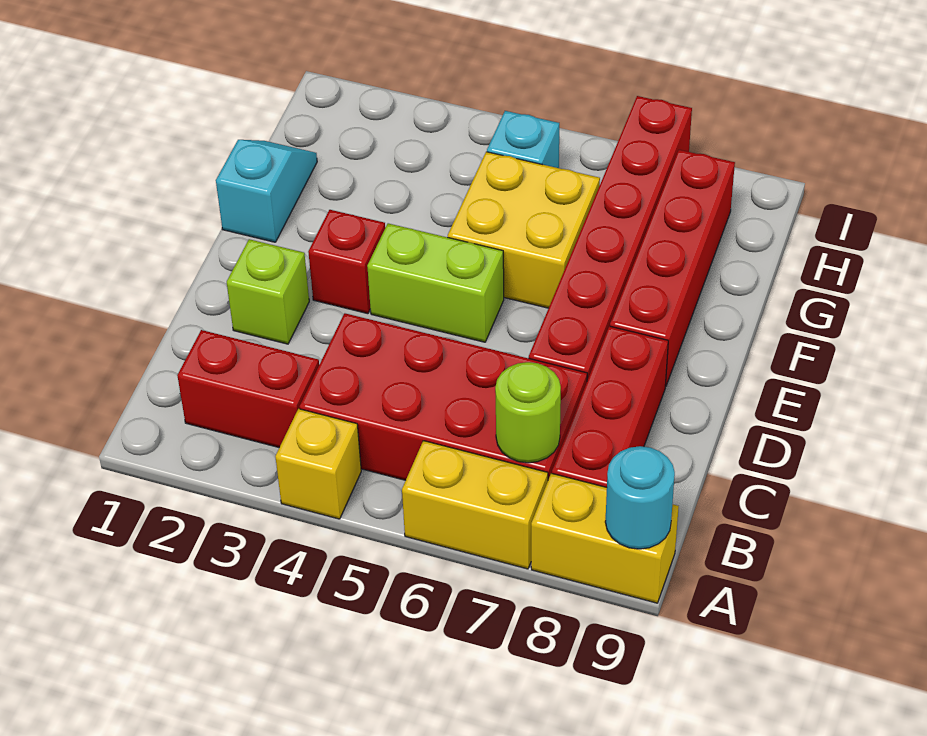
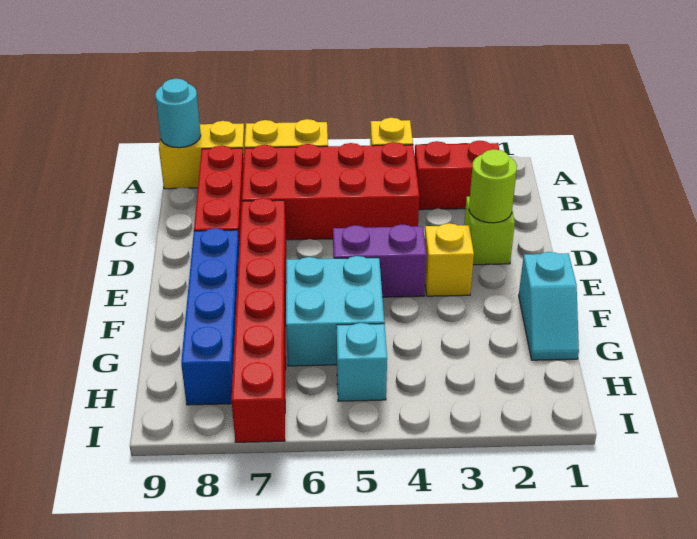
lime round brick B7 level 2 -> lime round brick D2 level 2
red brick E3 level 1 -> yellow brick E3 level 1
lime brick E4:E5 level 1 -> purple brick E4:E5 level 1
red brick E8:H8 level 1 -> blue brick E8:H8 level 1
yellow brick F5:G6 level 1 -> cyan brick F5:G6 level 1

